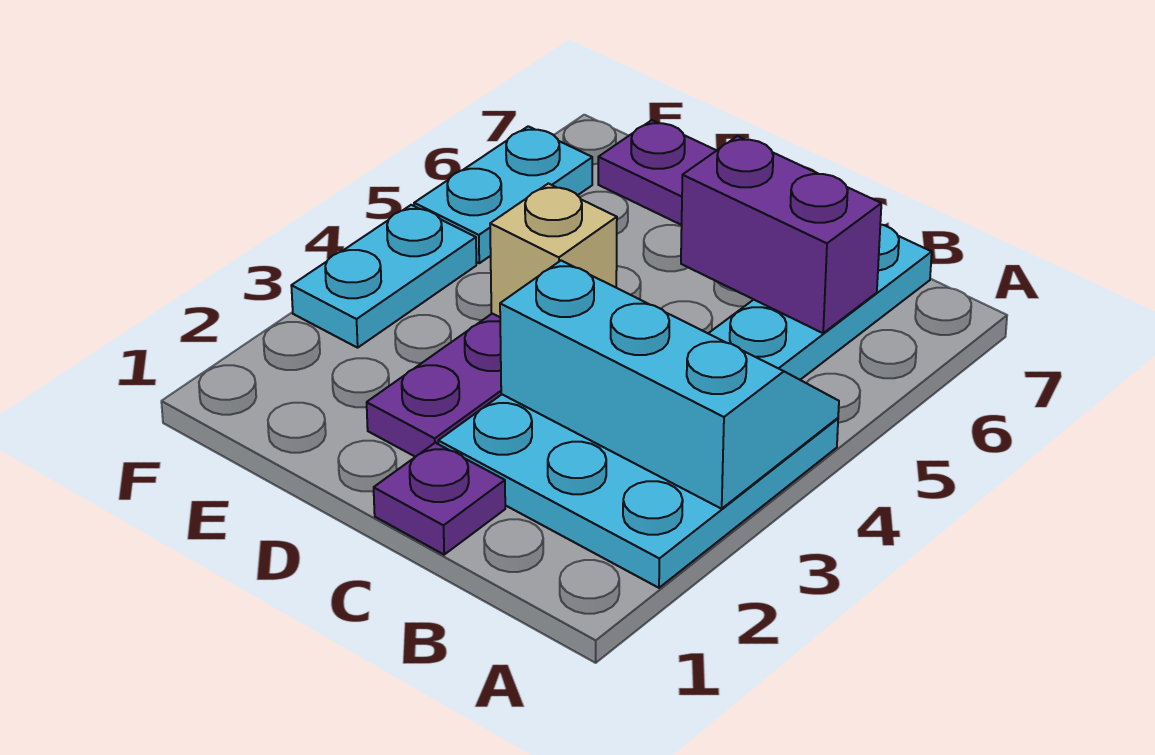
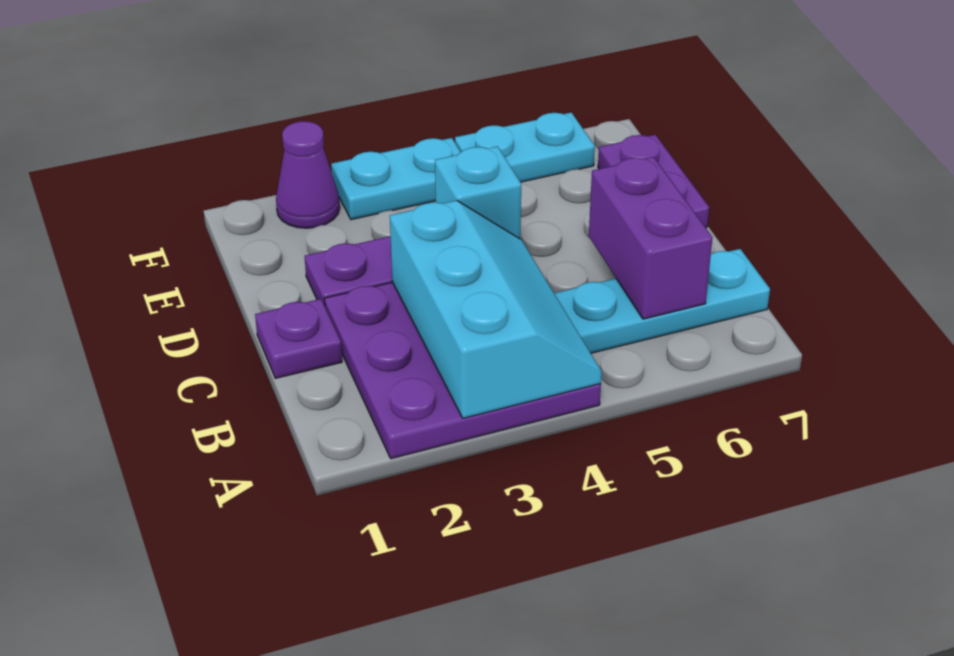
cyan plate A2:C4 level 1 -> purple plate A2:C4 level 1
tan brick D4 level 2 -> cyan brick D4 level 2
none -> purple cone F2 level 1

